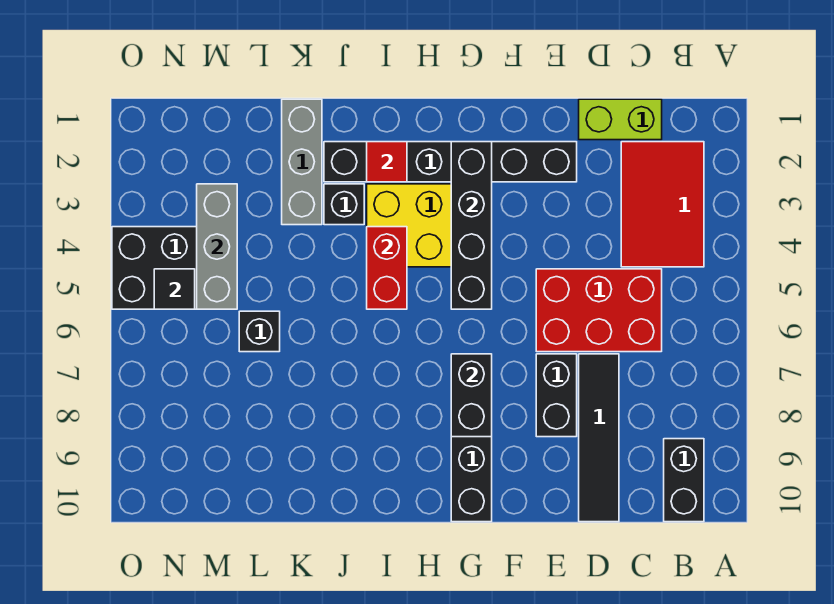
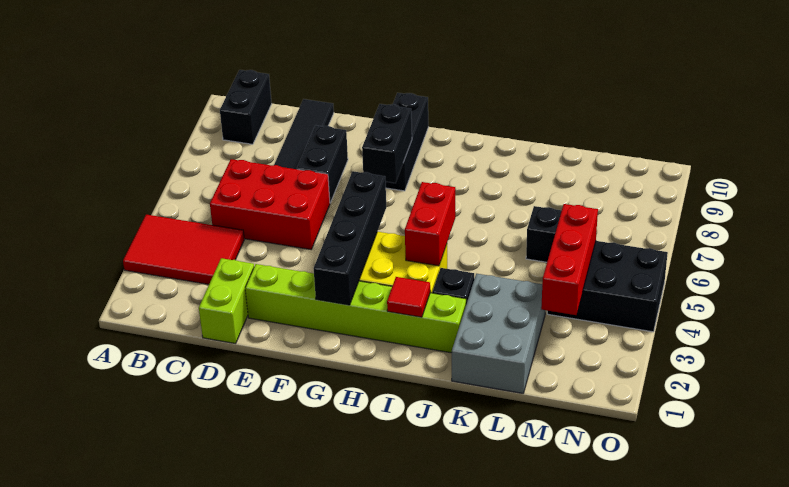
red tile B2:C4 level 1 -> red tile A3:C4 level 1
lime brick C1:D1 level 1 -> lime brick D1:D2 level 1
black brick E2:J2 level 1 -> lime brick E2:J2 level 1
grey brick K1:K3 level 1 -> grey brick K1:L3 level 1
grey brick M3:M5 level 2 -> red brick M3:M5 level 2
black tile N5 level 2 -> none

